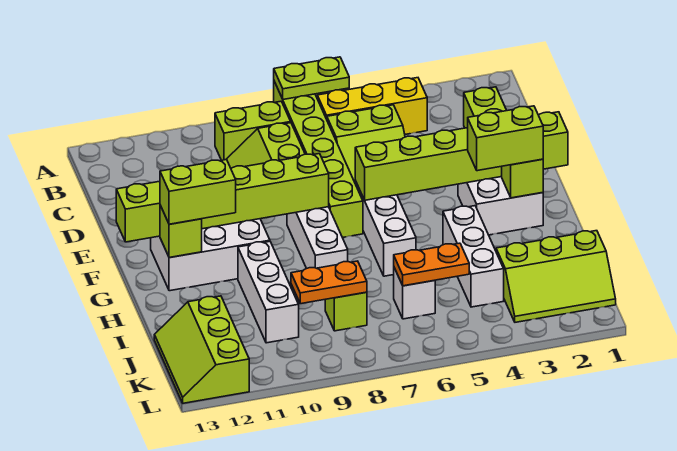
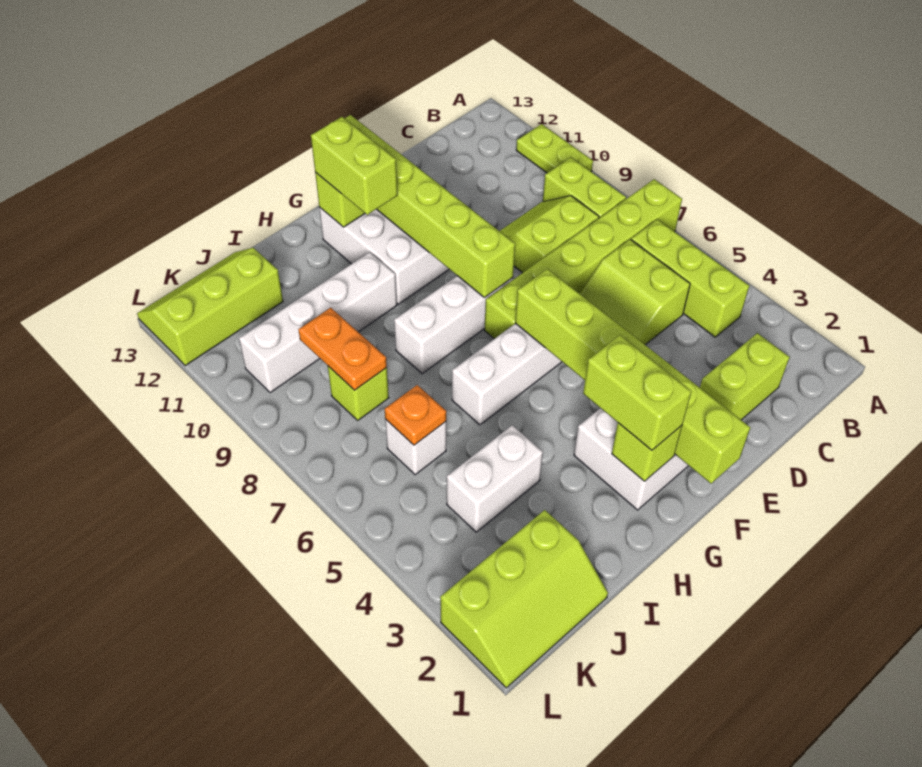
lime plate A6:A7 level 2 -> lime plate A10:A11 level 1
yellow brick B4:B6 level 1 -> lime brick B4:B6 level 1
white brick H4:J4 level 1 -> white brick I4:J4 level 1
white brick H10:J10 level 1 -> white brick H10:K10 level 1
lime slope J1:K3 level 1 top J -> lime slope J1:L2 level 1 top 2
orange plate J5:J6 level 2 -> orange plate J6 level 2

